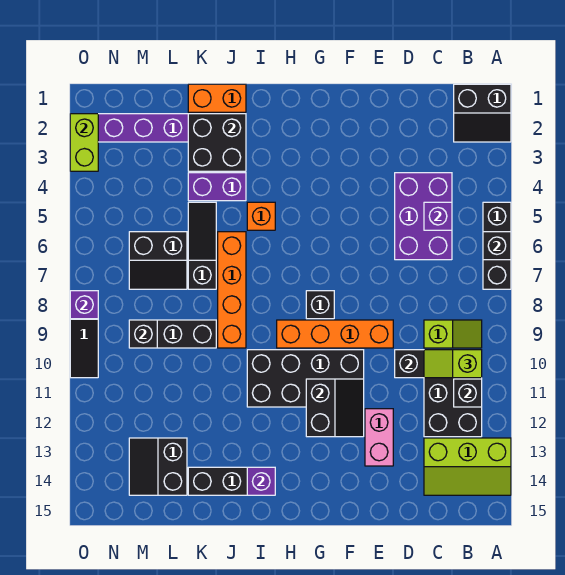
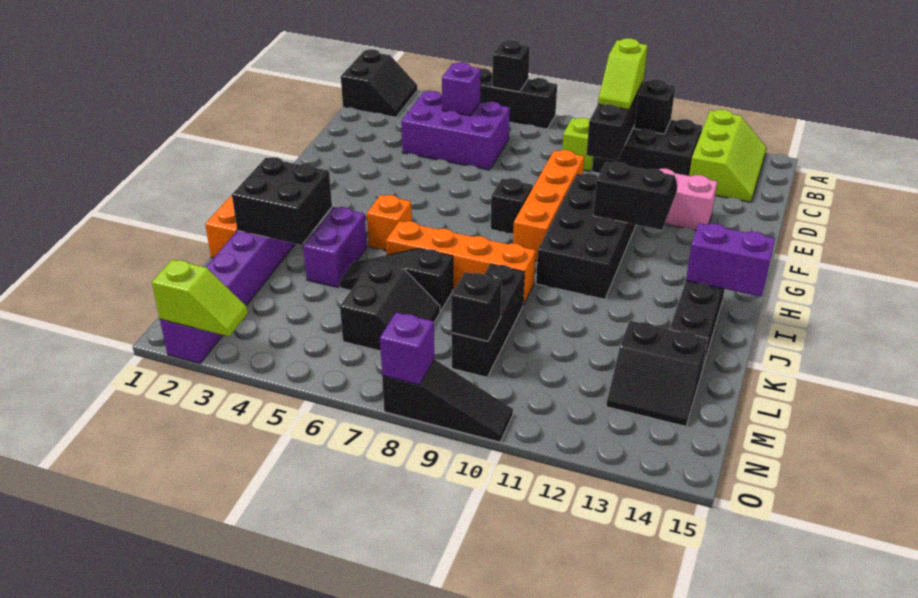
purple brick I14 level 2 -> purple brick I14:I15 level 2
lime brick O2:O3 level 2 -> lime slope O2:O3 level 2 top 2

